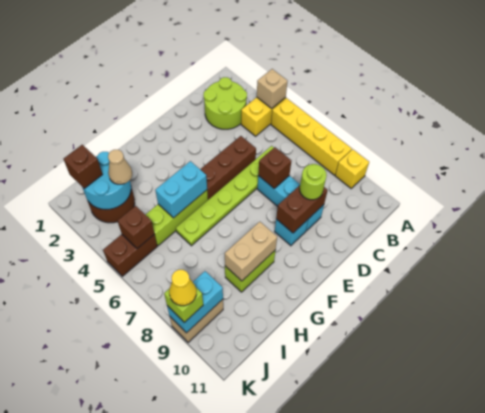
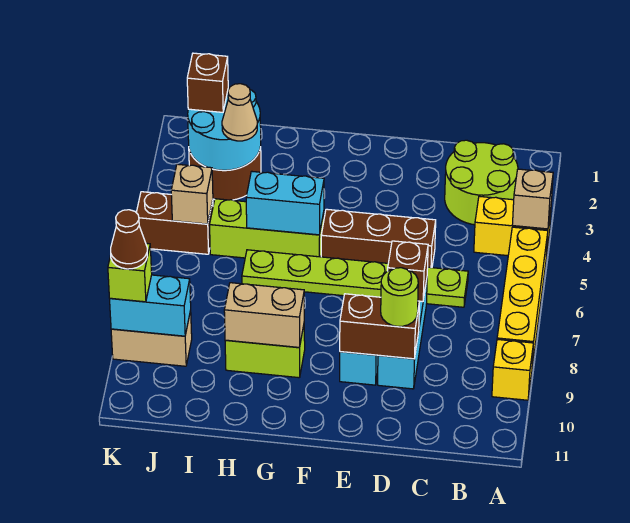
brown brick J5 level 2 -> tan brick J5 level 2
yellow cone K9 level 4 -> brown cone K9 level 4

